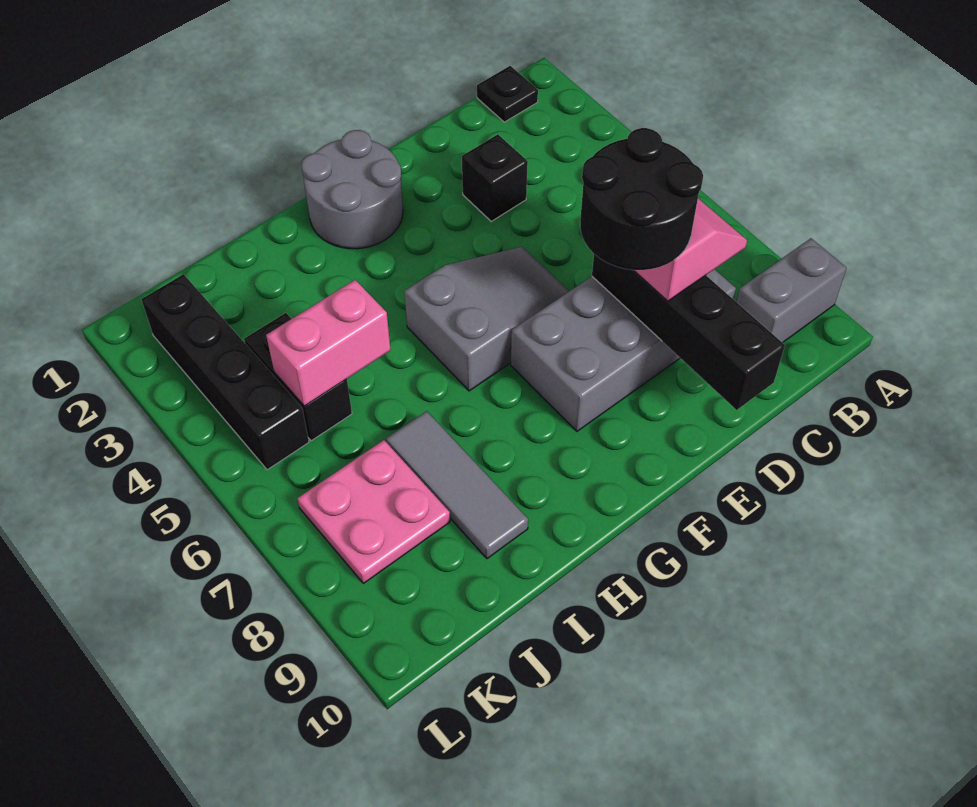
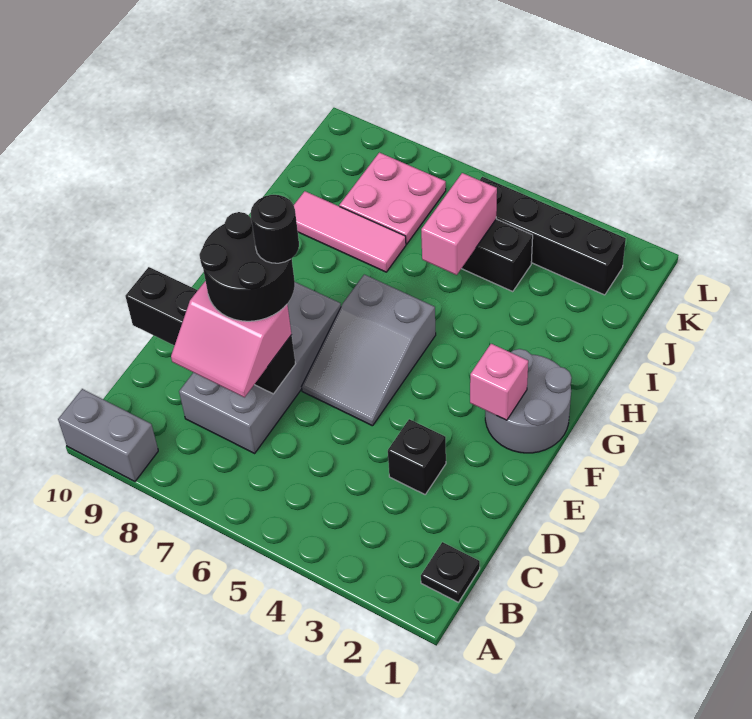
grey brick A9:B9 level 1 -> grey brick A9:A10 level 1
none -> black round brick E7 level 5
none -> pink brick F2 level 2
grey tile I7:I9 level 1 -> pink tile I7:I9 level 1

